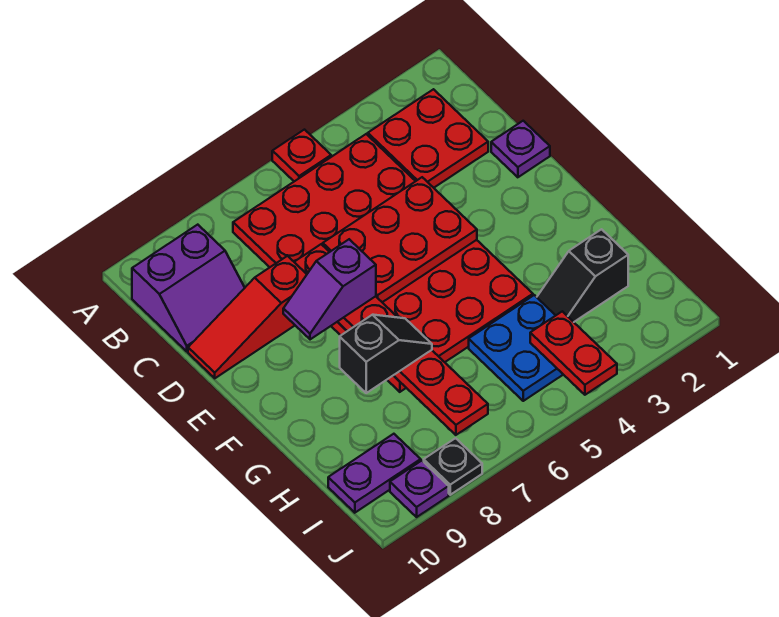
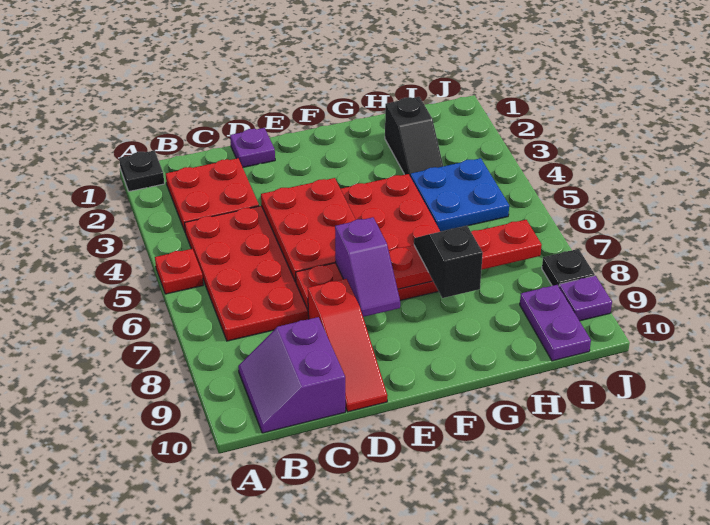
none -> black plate A1 level 1
purple slope B9:C10 level 1 top B -> purple slope B9:C10 level 1 top C
red plate I4:J4 level 2 -> none

